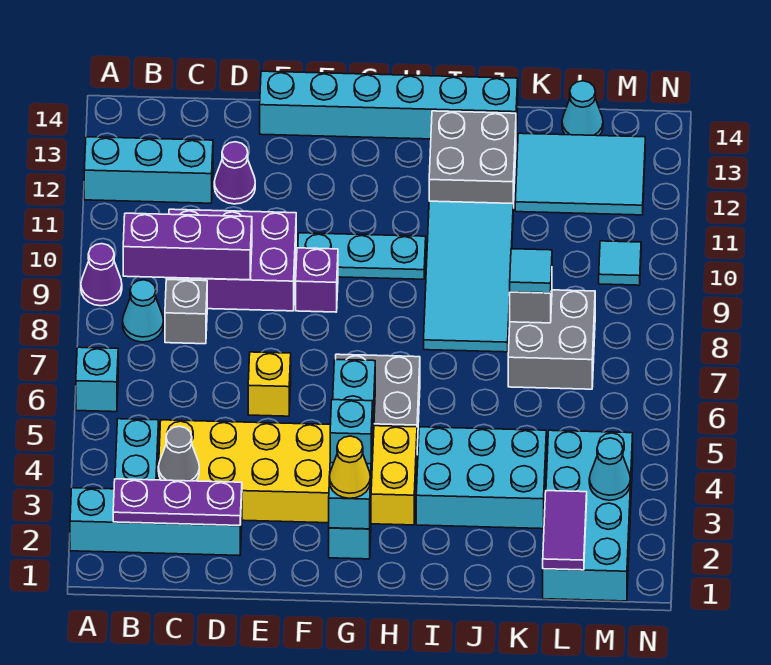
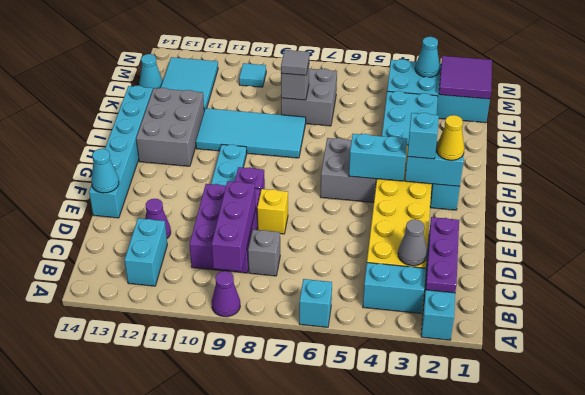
cyan brick A12:C12 level 1 -> cyan brick B12:C12 level 1
cyan cone B8 level 1 -> cyan cone E14 level 2
yellow brick E6 level 1 -> yellow brick E8 level 1
grey brick I12:J13 level 1 -> grey brick H12:J13 level 1
cyan tile K8 level 3 -> grey tile K8 level 3
purple tile L1:L2 level 2 -> purple tile L1:M2 level 2

